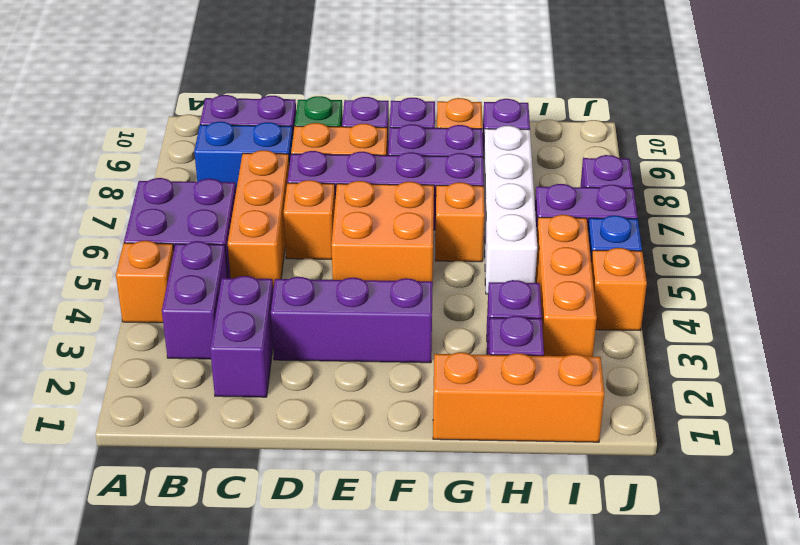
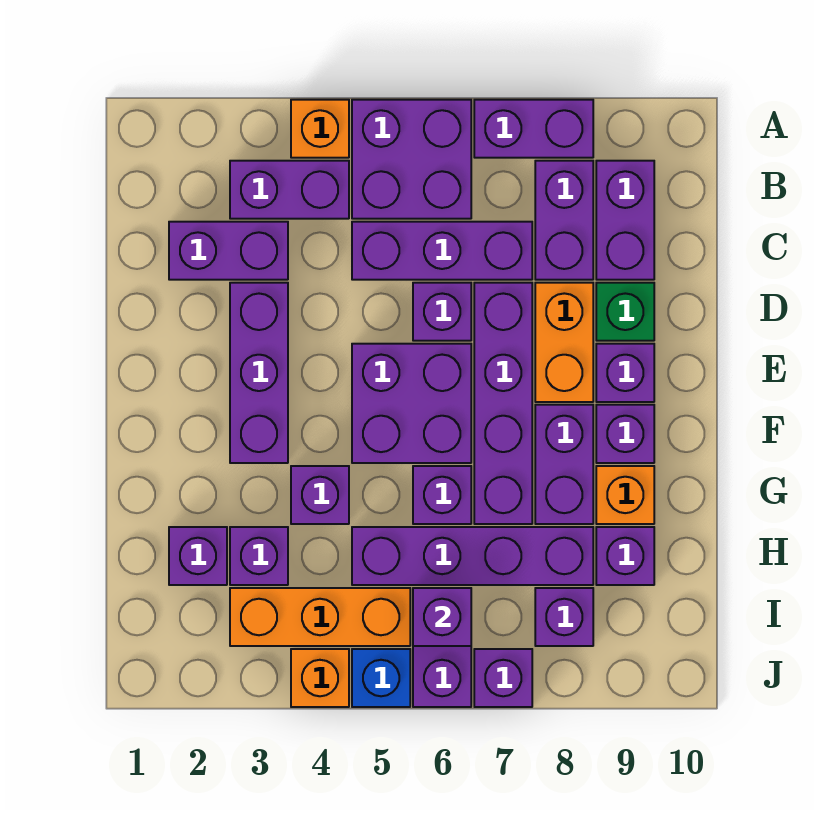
none -> purple brick A7:A8 level 1
blue brick B8:C8 level 1 -> purple brick B8:C8 level 1
orange brick C5:C7 level 1 -> purple brick C5:C7 level 1
orange brick D6 level 1 -> purple brick D6 level 1
orange brick E5:F6 level 1 -> purple brick E5:F6 level 1
orange brick G1:I1 level 1 -> none
none -> purple brick G4 level 1
orange brick G6 level 1 -> purple brick G6 level 1
white brick H5:H8 level 1 -> purple brick H5:H8 level 1
none -> purple brick I6 level 2
none -> purple brick I8 level 1

